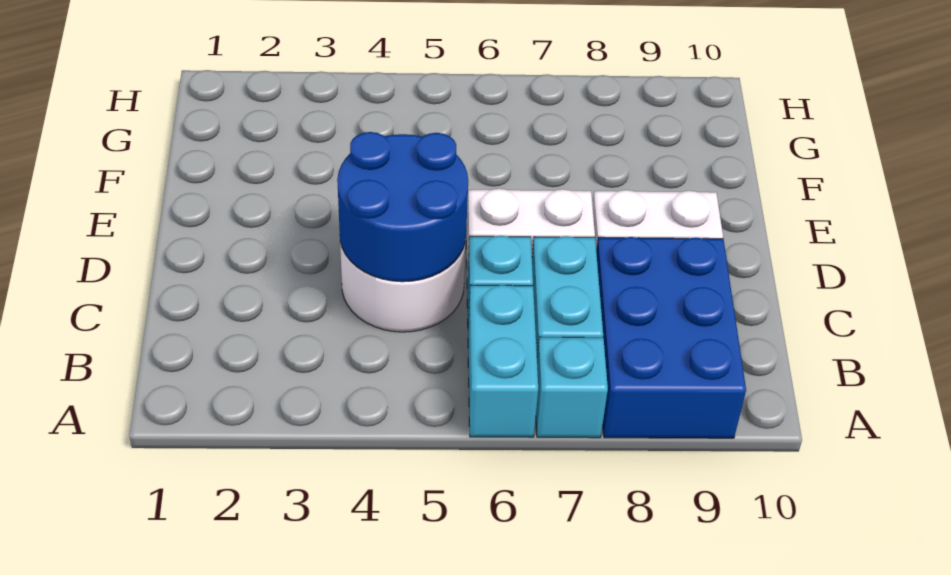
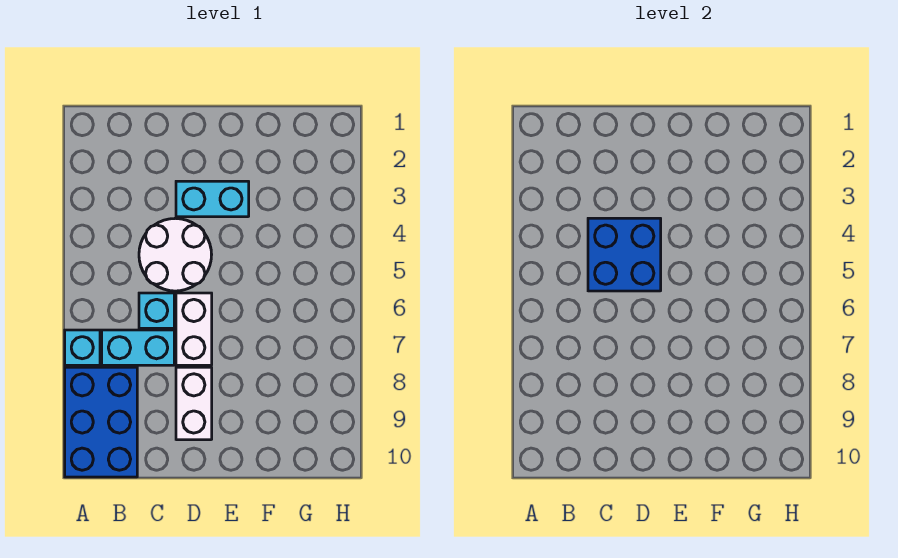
cyan brick A6:B6 level 1 -> cyan brick D3:E3 level 1
blue brick A8:C9 level 1 -> blue brick A8:B10 level 1
blue round brick C4:D5 level 2 -> blue brick C4:D5 level 2

